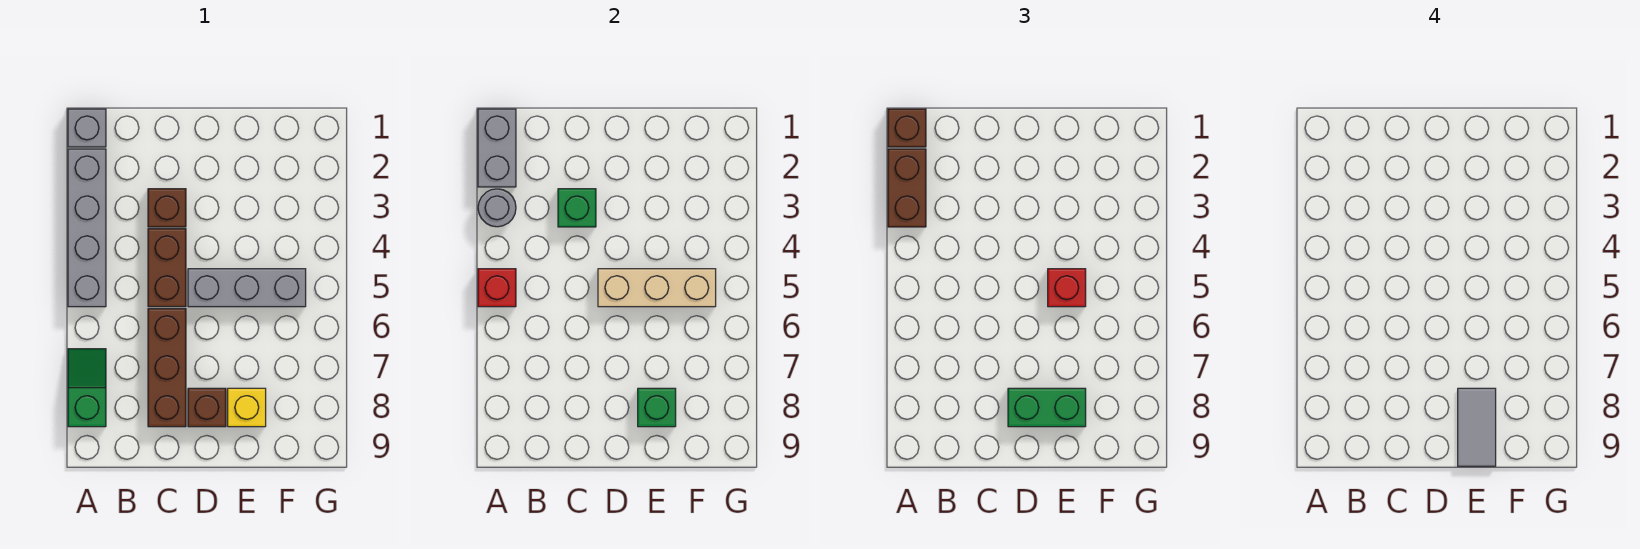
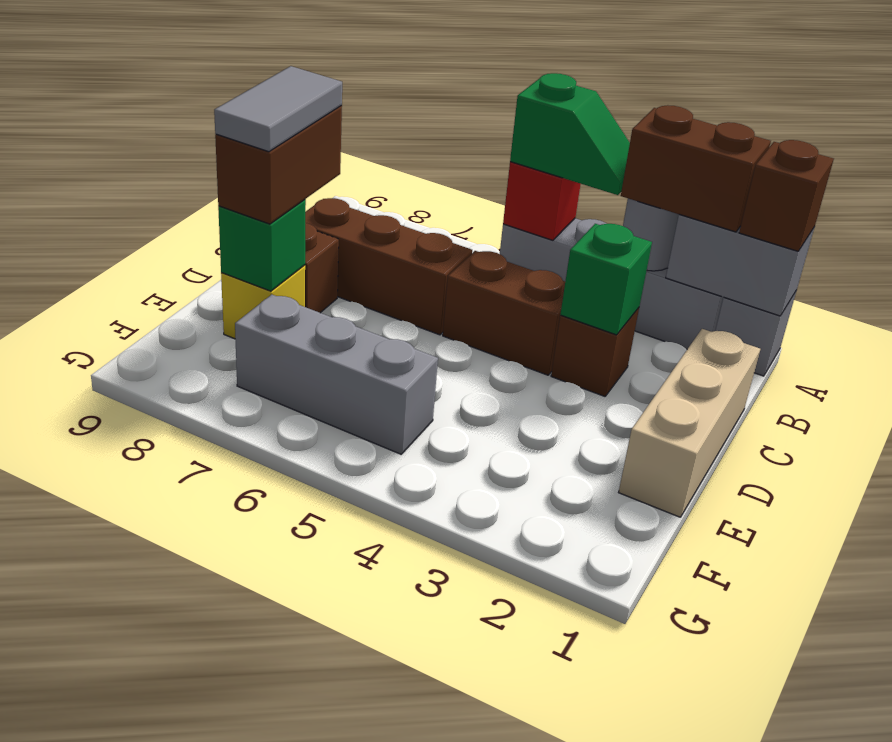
green slope A7:A8 level 1 top 8 -> green slope A4:A5 level 3 top 5
grey brick D5:F5 level 1 -> grey brick F5:F7 level 1
tan brick D5:F5 level 2 -> tan brick C1:E1 level 1
green brick D8:E8 level 3 -> brown brick D8:E8 level 3
red brick E5 level 3 -> none
grey tile E8:E9 level 4 -> grey tile D8:E8 level 4

